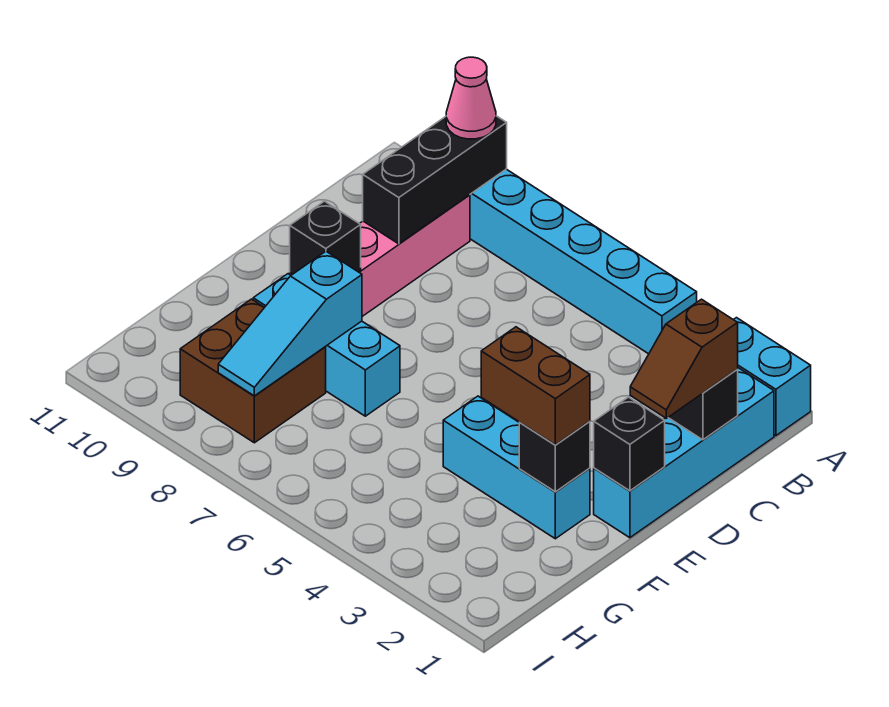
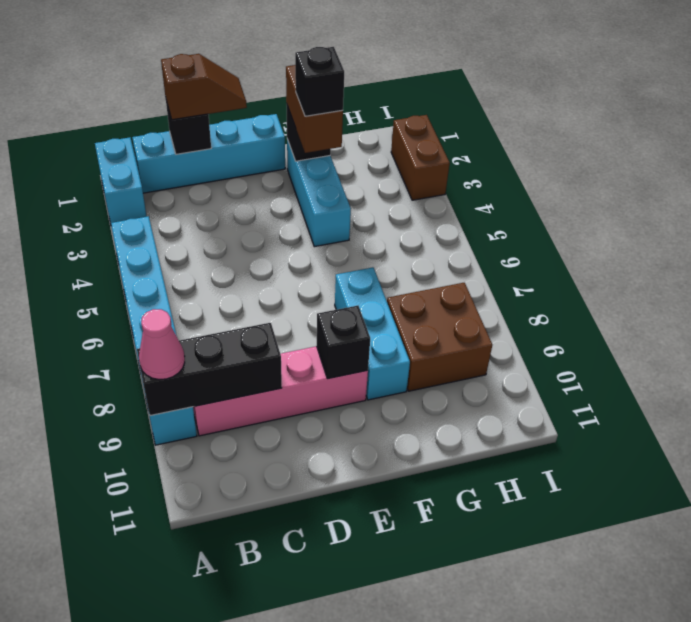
black brick E1 level 2 -> black brick F3 level 4
cyan slope F8:H8 level 2 top F -> none
none -> brown brick I2:I3 level 1

